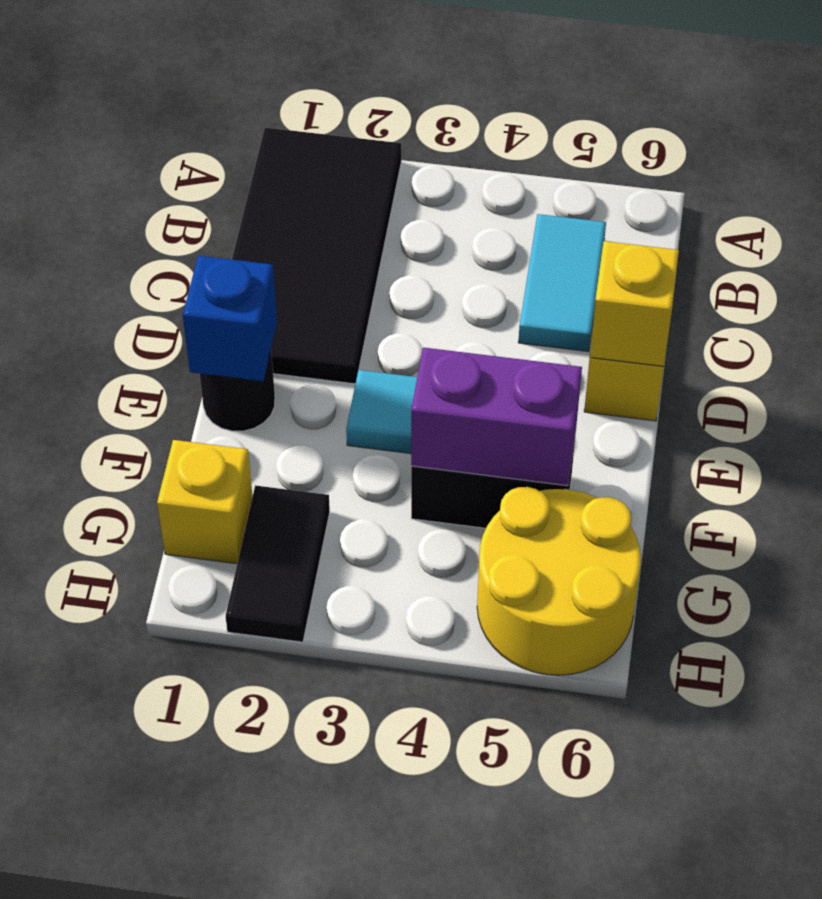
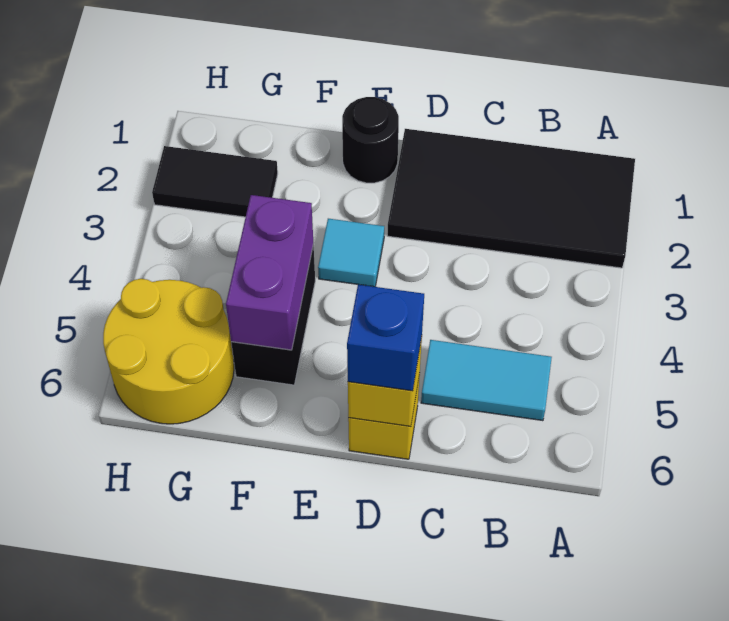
blue brick E1 level 2 -> blue brick D6 level 3
yellow brick G1 level 1 -> none

